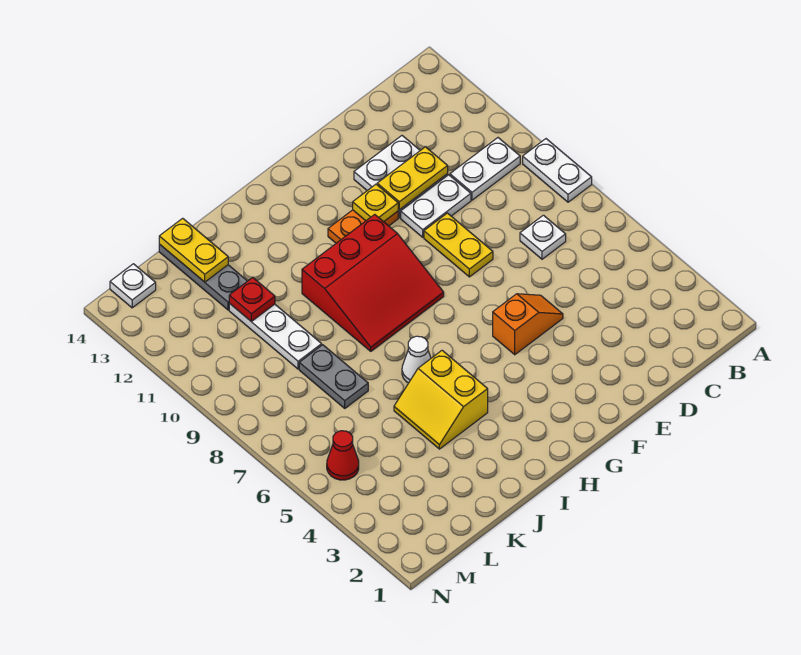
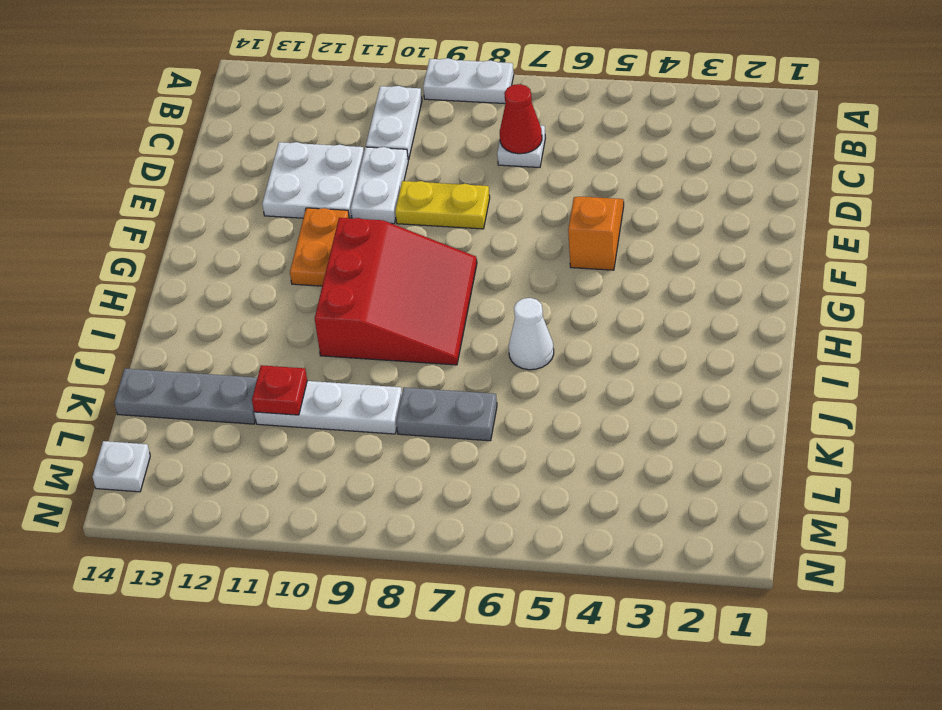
yellow plate D11:E11 level 2 -> none
yellow plate F11 level 2 -> none
yellow slope I4:J5 level 1 top I -> none
yellow plate K13:K14 level 2 -> none
red cone M5 level 1 -> red cone C7 level 2

